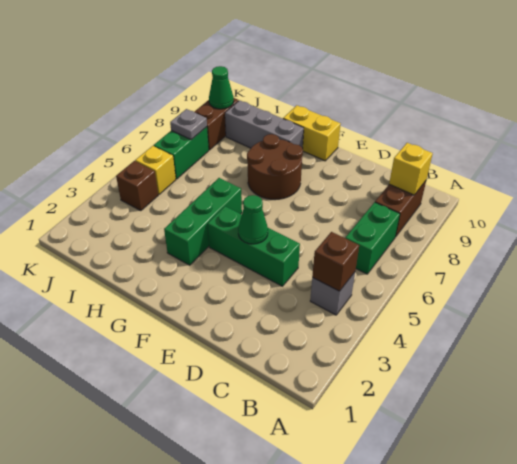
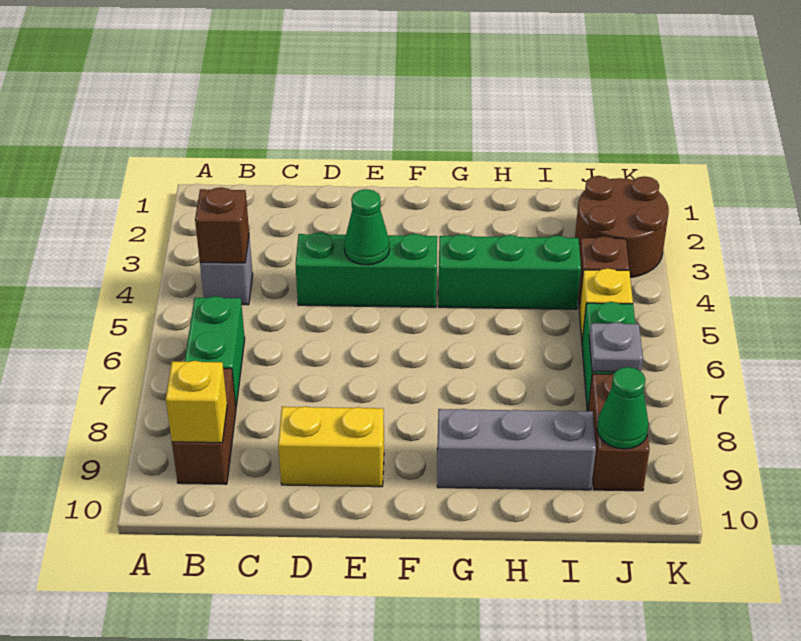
brown round brick F7:G8 level 1 -> brown round brick J2:K3 level 1
yellow brick F10:G10 level 1 -> yellow brick D9:E9 level 1
green brick G3:G5 level 1 -> green brick G4:I4 level 1

